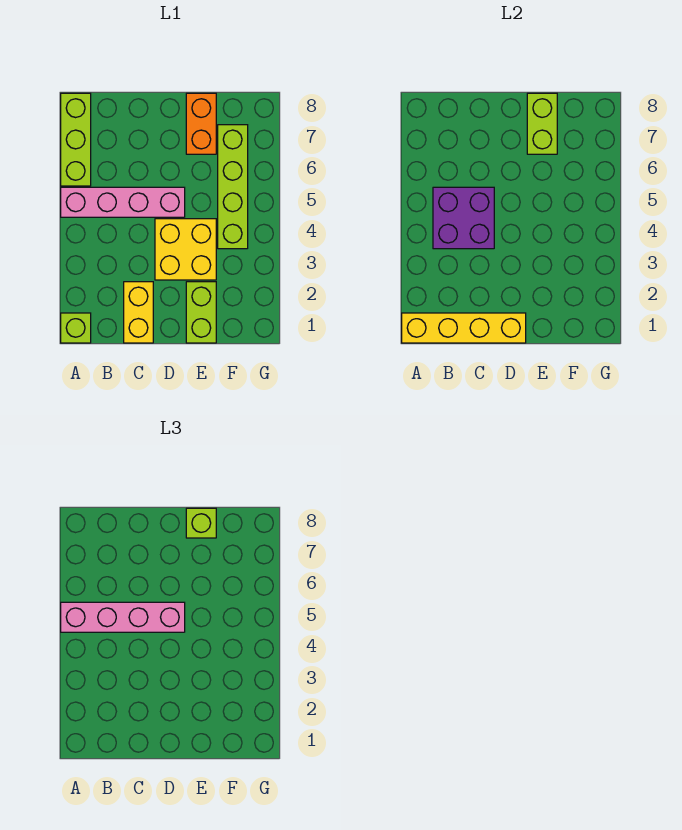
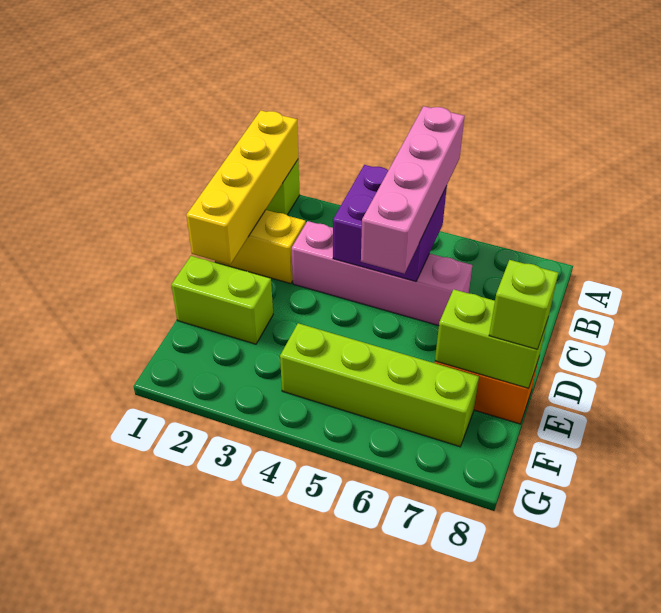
pink brick A5:D5 level 1 -> pink brick C3:C6 level 1
lime brick A6:A8 level 1 -> none
yellow brick D3:E4 level 1 -> none

